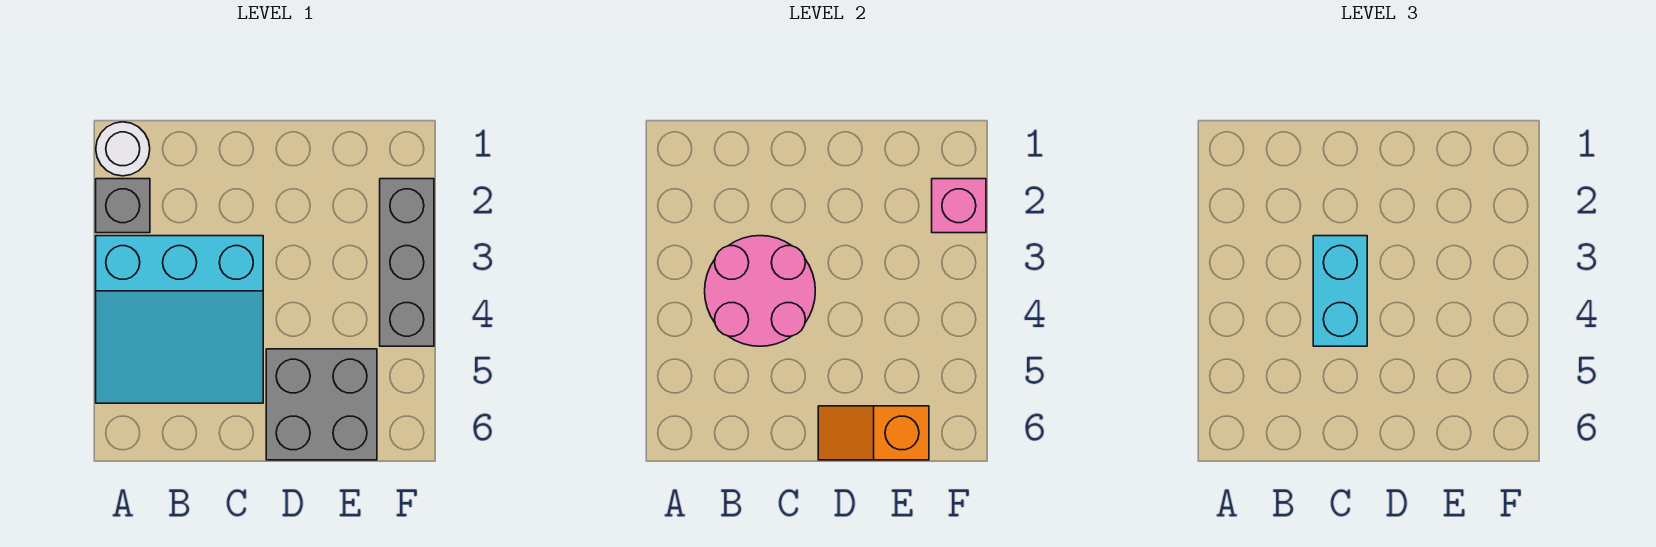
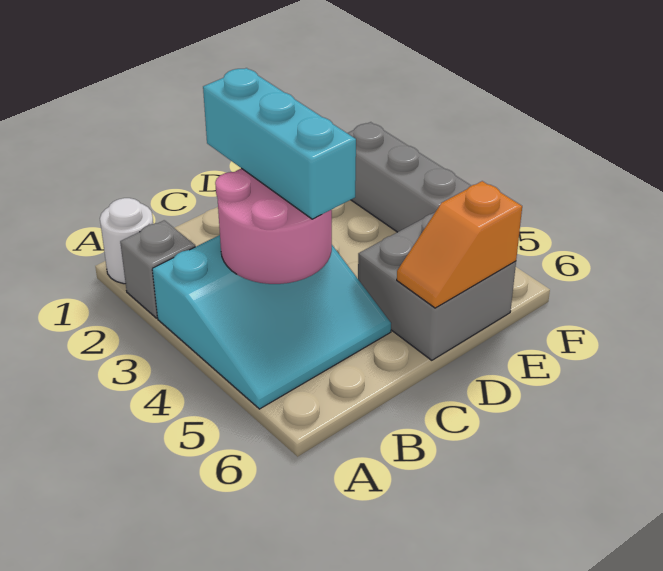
cyan brick C3:C4 level 3 -> cyan brick C2:C4 level 3
pink brick F2 level 2 -> none

